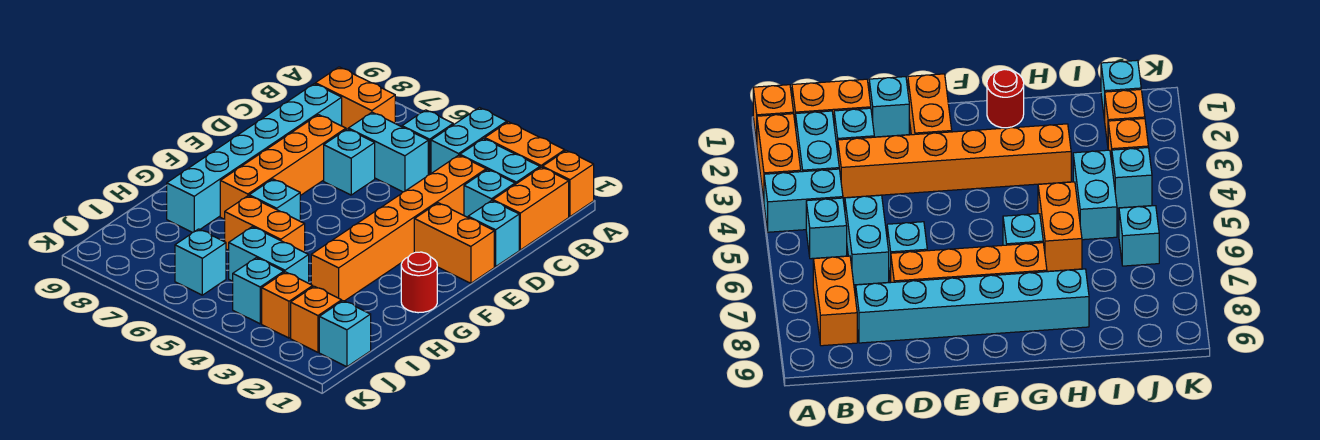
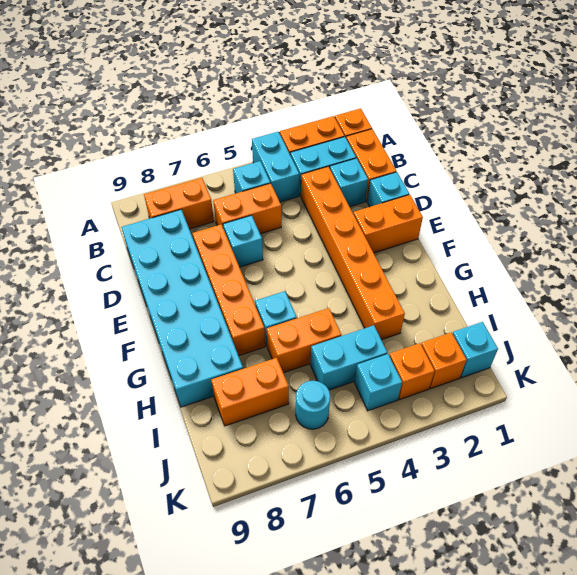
cyan brick C5:C6 level 1 -> orange brick C5:C6 level 1
cyan brick C8:H8 level 1 -> cyan brick C8:H9 level 1
red round brick G1 level 1 -> none
none -> orange brick I7:I8 level 1
cyan brick J6 level 1 -> cyan round brick J6 level 1

